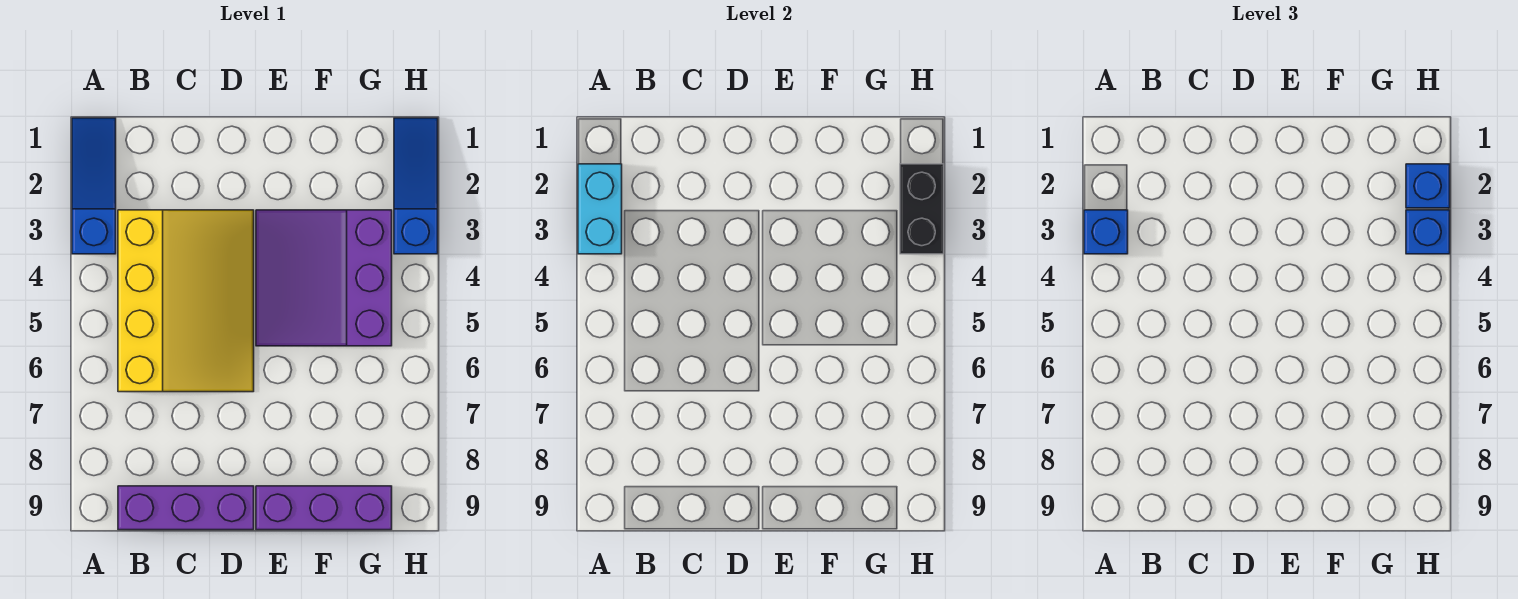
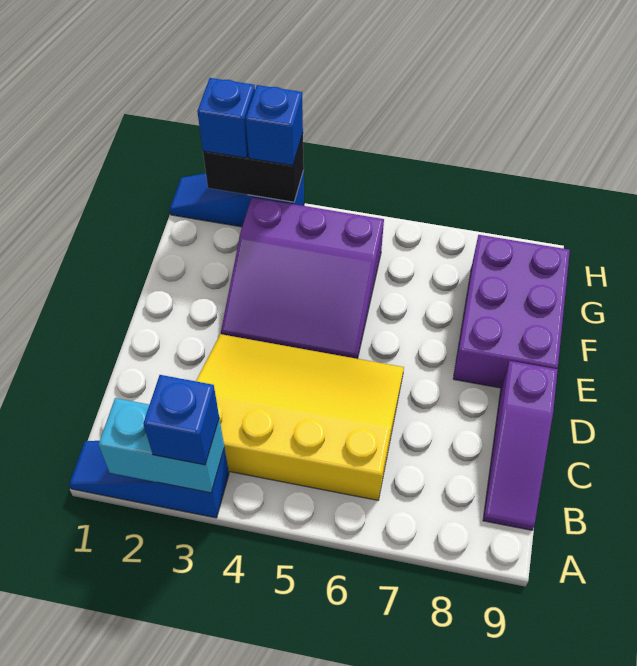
purple brick B9:D9 level 1 -> purple slope B9:D9 level 1 top D
purple brick E9:G9 level 1 -> purple brick E8:G9 level 1

